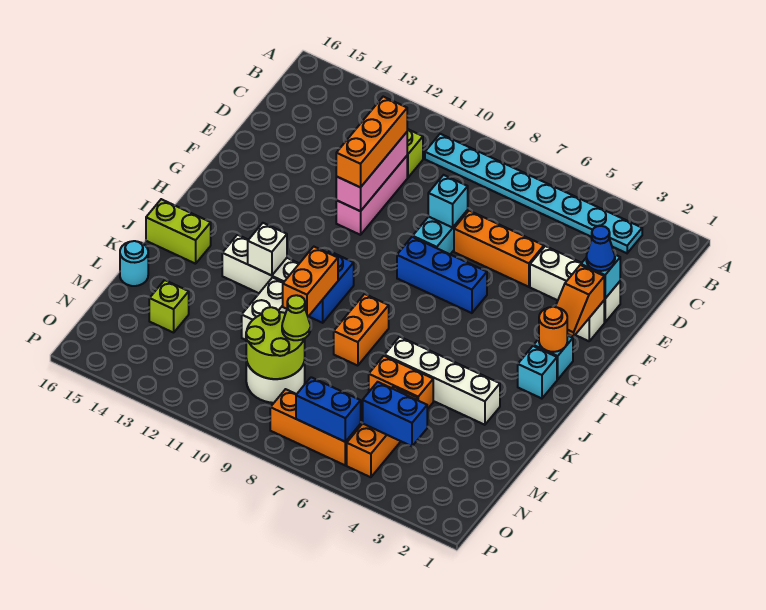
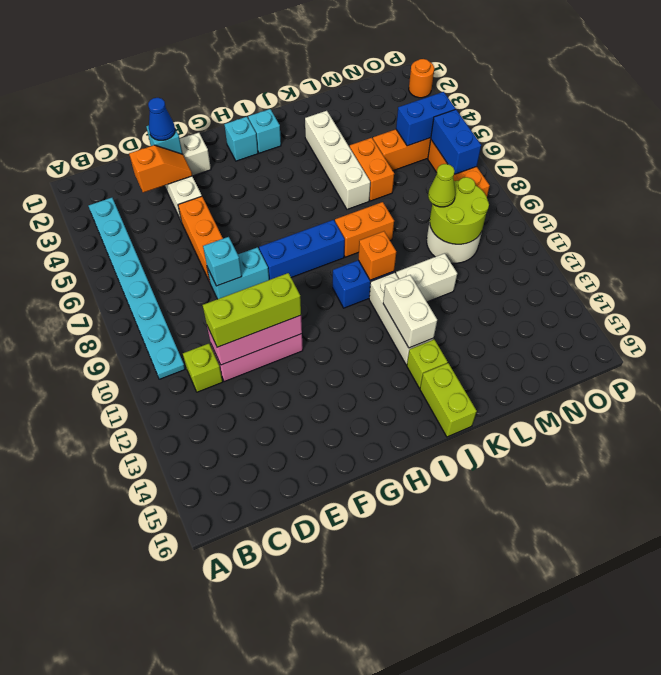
orange brick D11:F11 level 3 -> lime brick D11:F11 level 3
orange slope F2:G2 level 2 top F -> orange slope D3:E3 level 2 top D
blue brick G6:G8 level 1 -> blue brick G8:I8 level 1
orange round brick H2 level 2 -> orange round brick P2 level 1
orange brick J10:K10 level 2 -> orange brick J10 level 2
white brick J12 level 2 -> white brick J12:J13 level 2
cyan round brick L16 level 1 -> none
lime brick M14 level 1 -> lime brick J14 level 1
blue brick N4:N5 level 2 -> blue brick N5:O5 level 2

